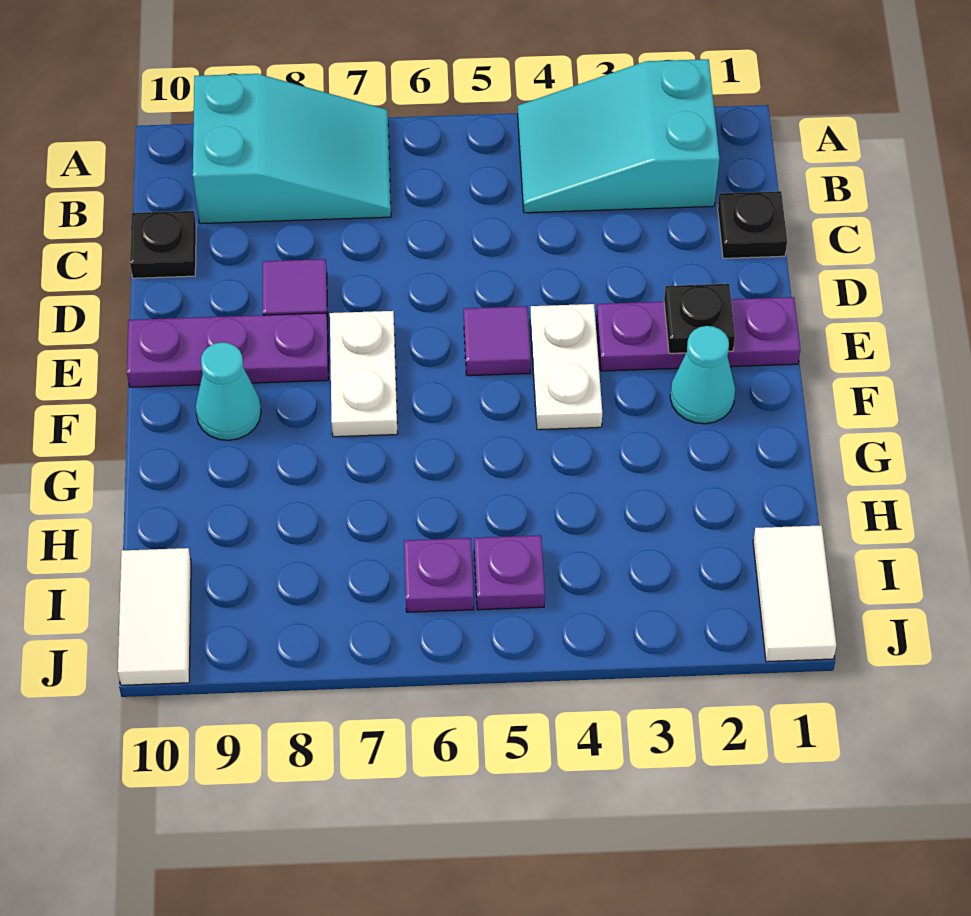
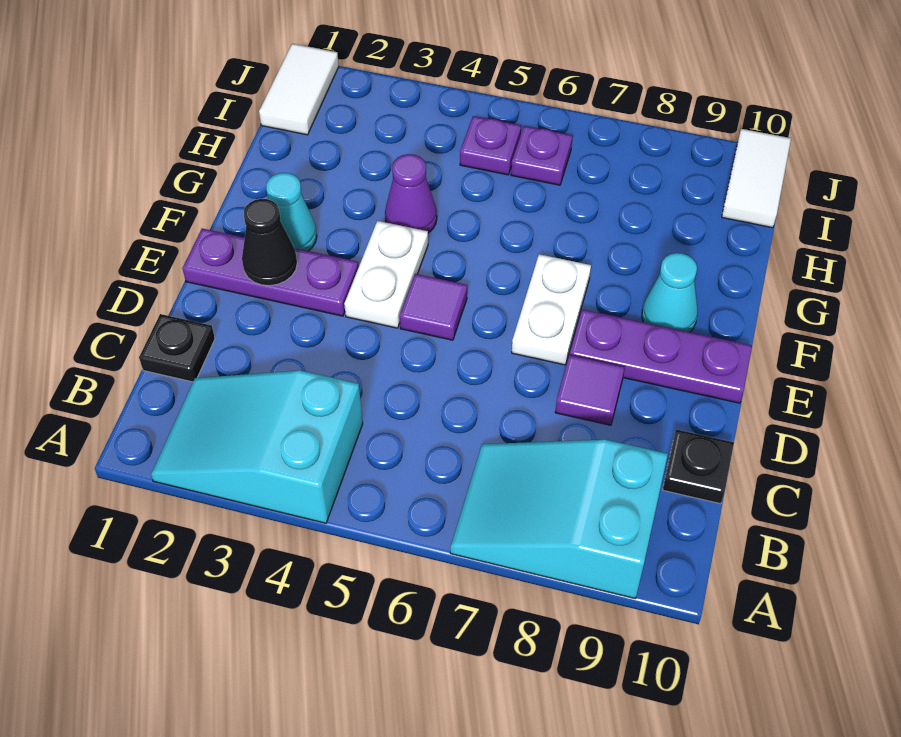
cyan slope A2:B4 level 1 top 2 -> cyan slope A2:B4 level 1 top 4
black plate E2 level 2 -> black cone E2 level 2
none -> purple cone G4 level 1

